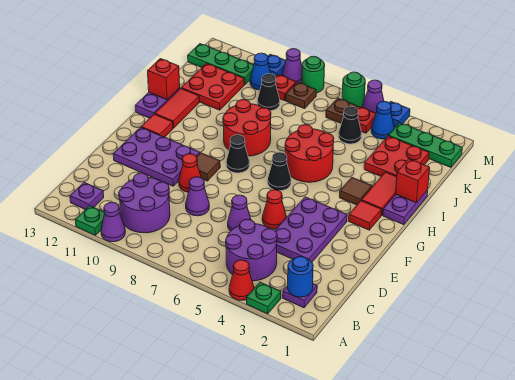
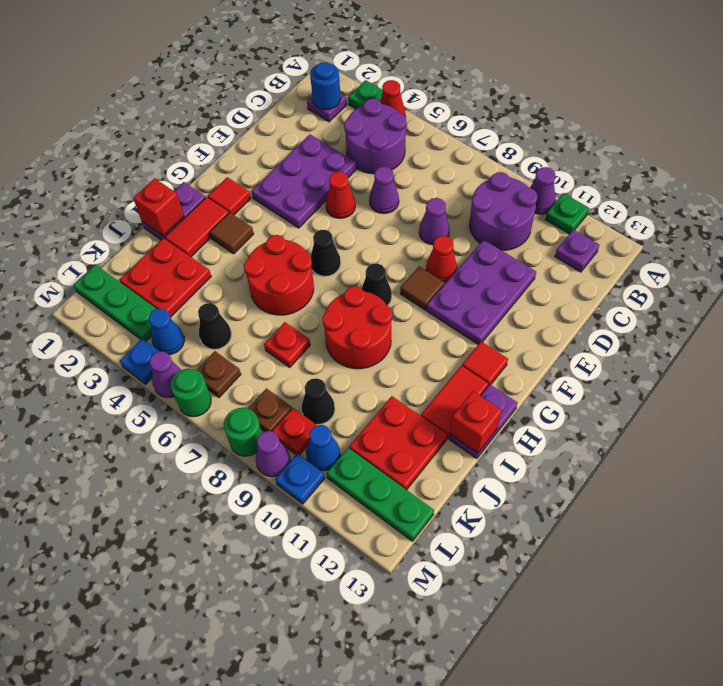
purple plate E10:F12 level 1 -> purple plate D10:F11 level 1
red plate L5 level 1 -> red plate J7 level 1

